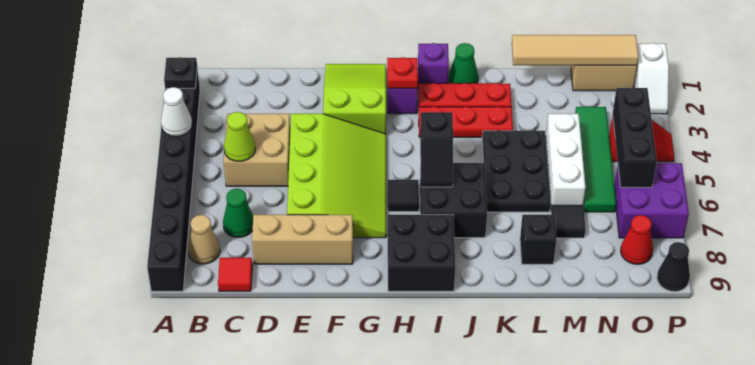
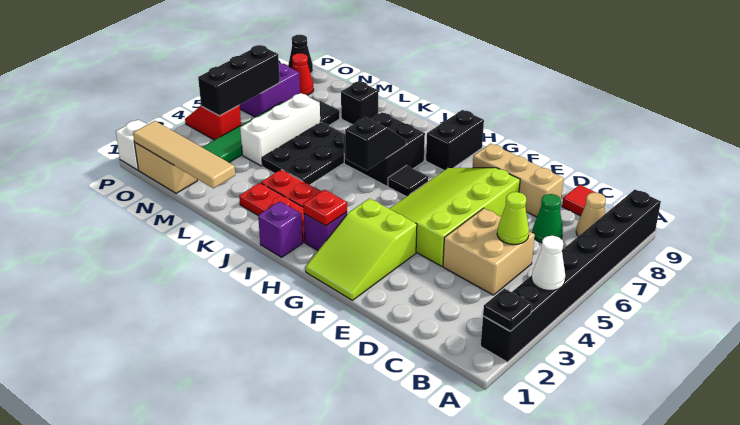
black brick H8:I9 level 1 -> black brick H8:H9 level 1
green cone J1 level 1 -> none

